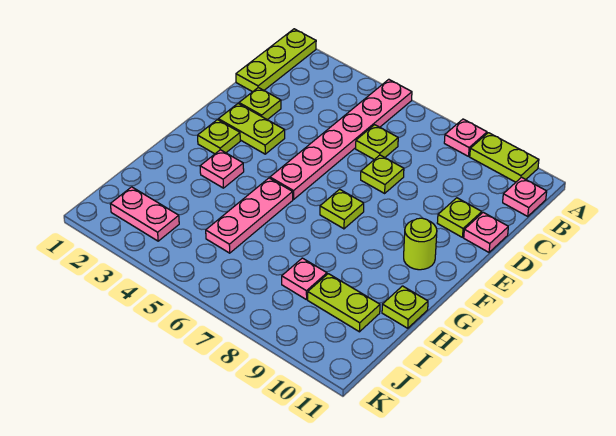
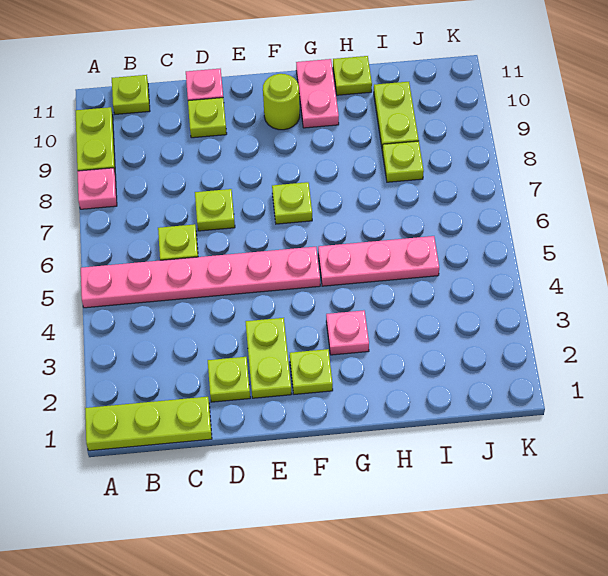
pink plate B11 level 1 -> lime plate B11 level 1
pink plate I8 level 1 -> lime plate I8 level 1
pink plate J2:J3 level 1 -> pink plate G10:G11 level 1

